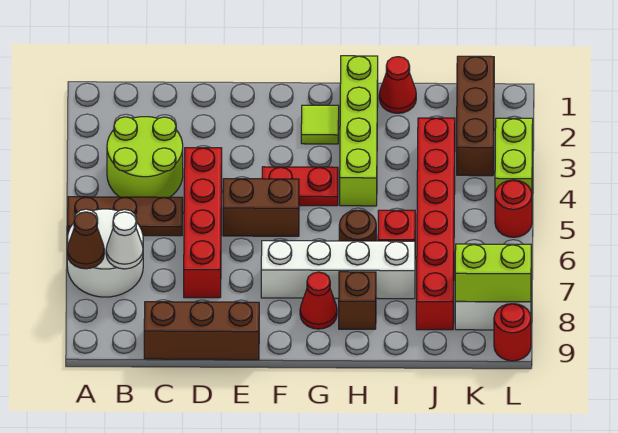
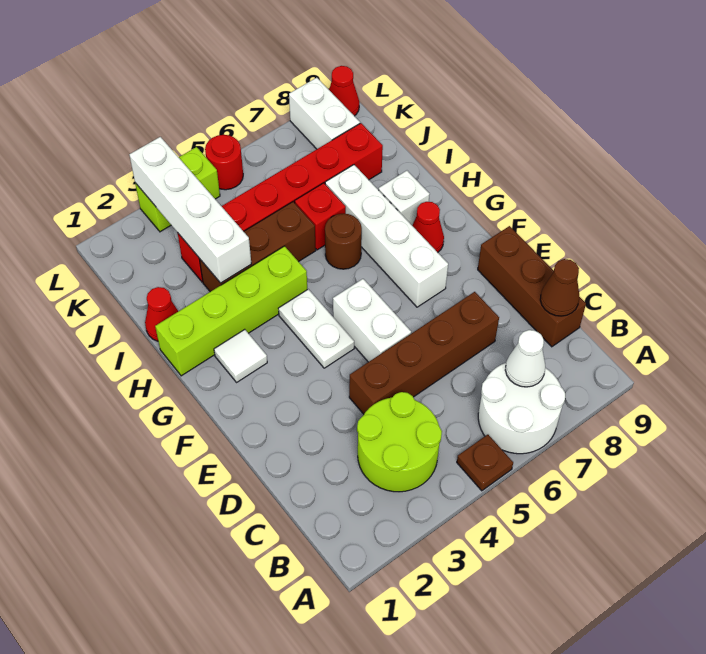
brown plate A5:C5 level 1 -> brown plate A5 level 1
brown cone A7 level 2 -> brown cone C9 level 2
red brick D4:D7 level 1 -> brown brick D4:D7 level 1
brown brick E5:F5 level 1 -> white brick E5:F5 level 1
red plate F4:G4 level 1 -> white plate F4:G4 level 1
lime tile G2 level 1 -> white tile G2 level 1
brown brick H8 level 1 -> white brick H8 level 1
none -> white brick I3:L3 level 2
brown brick K1:K3 level 1 -> brown brick I3:I5 level 1
lime brick K8:L8 level 2 -> none
red round brick L9 level 1 -> red cone L9 level 1

